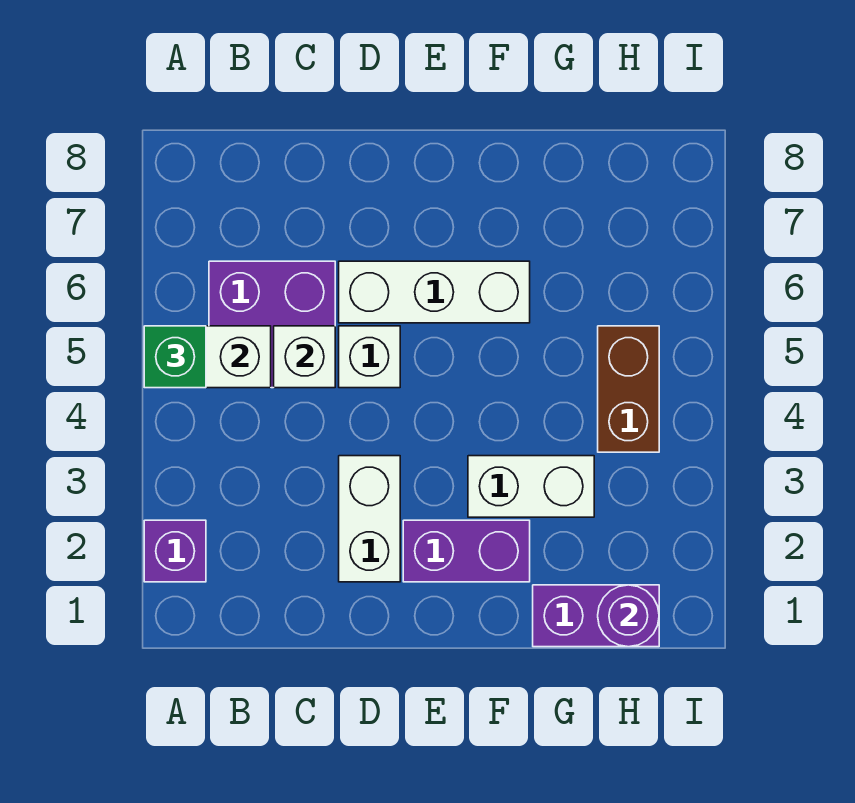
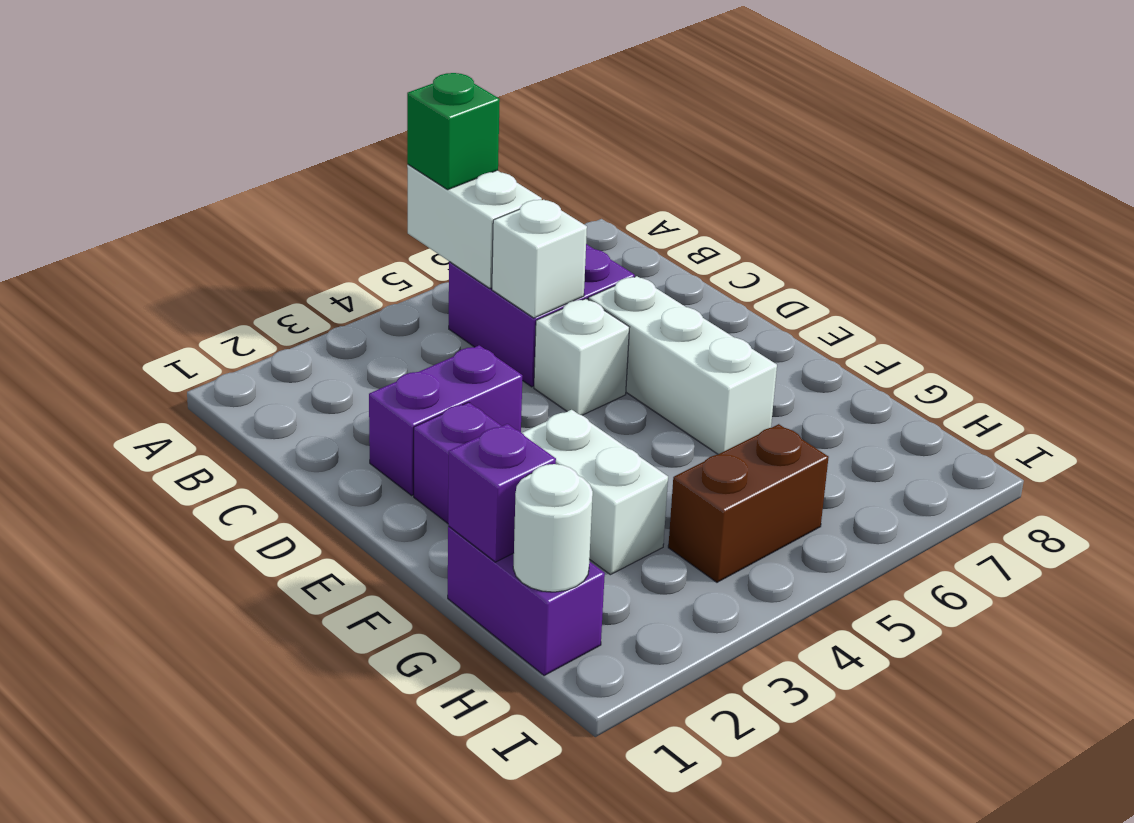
purple brick A2 level 1 -> purple brick G1 level 2
white brick D2:D3 level 1 -> purple brick D2:D3 level 1
purple round brick H1 level 2 -> white round brick H1 level 2

